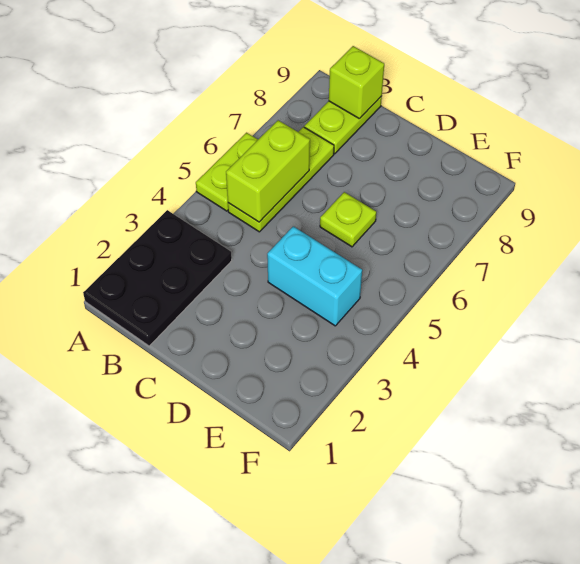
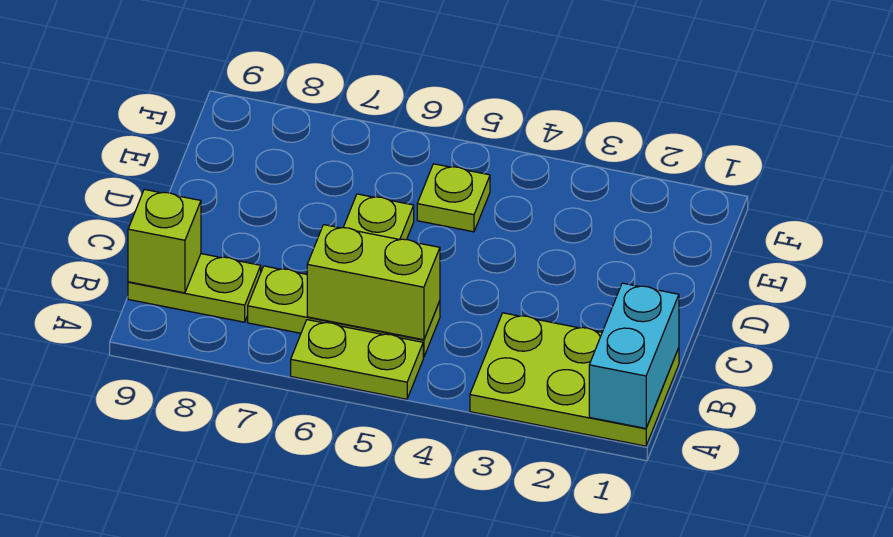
black plate A1:B3 level 1 -> lime plate A1:B3 level 1
cyan brick D4:E4 level 1 -> cyan brick A1:B1 level 2
none -> lime plate E5 level 1

